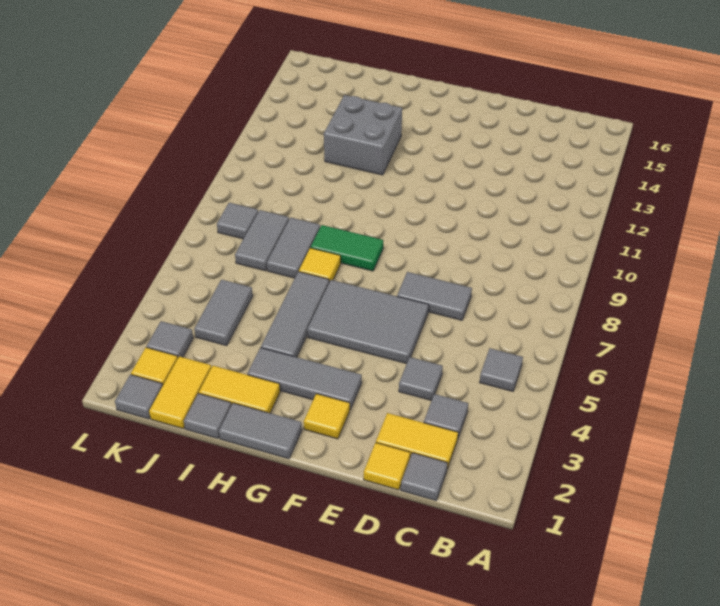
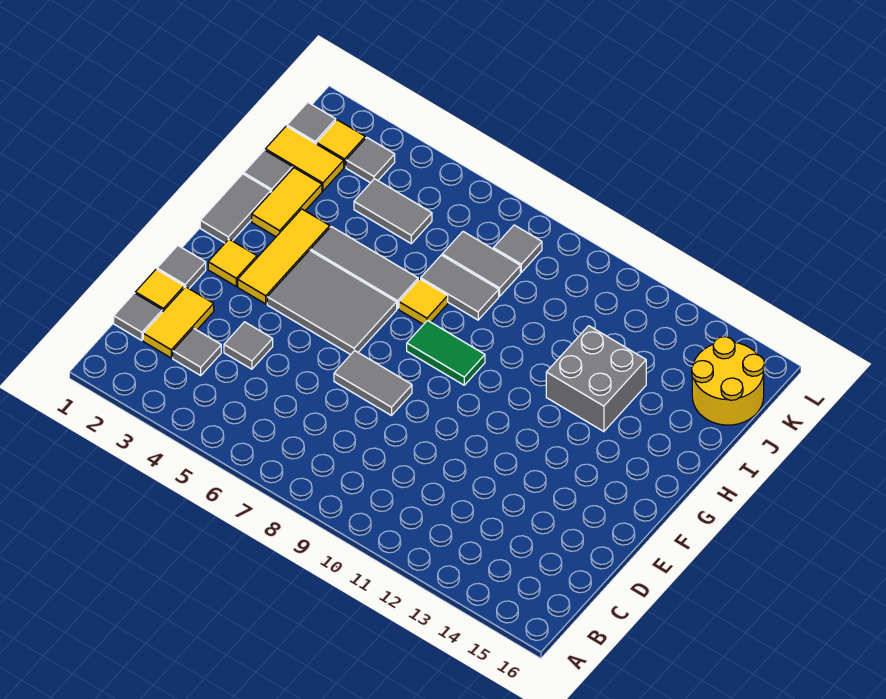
grey tile B5 level 1 -> grey tile E1 level 1
grey tile D7:E7 level 1 -> grey tile E7:E8 level 1
grey tile E5:G6 level 1 -> grey tile F4:G6 level 1
grey tile F3:H3 level 1 -> yellow tile F3:H3 level 1
green tile G8:H8 level 1 -> green tile G8:G9 level 1
none -> yellow round brick J15:K16 level 1

